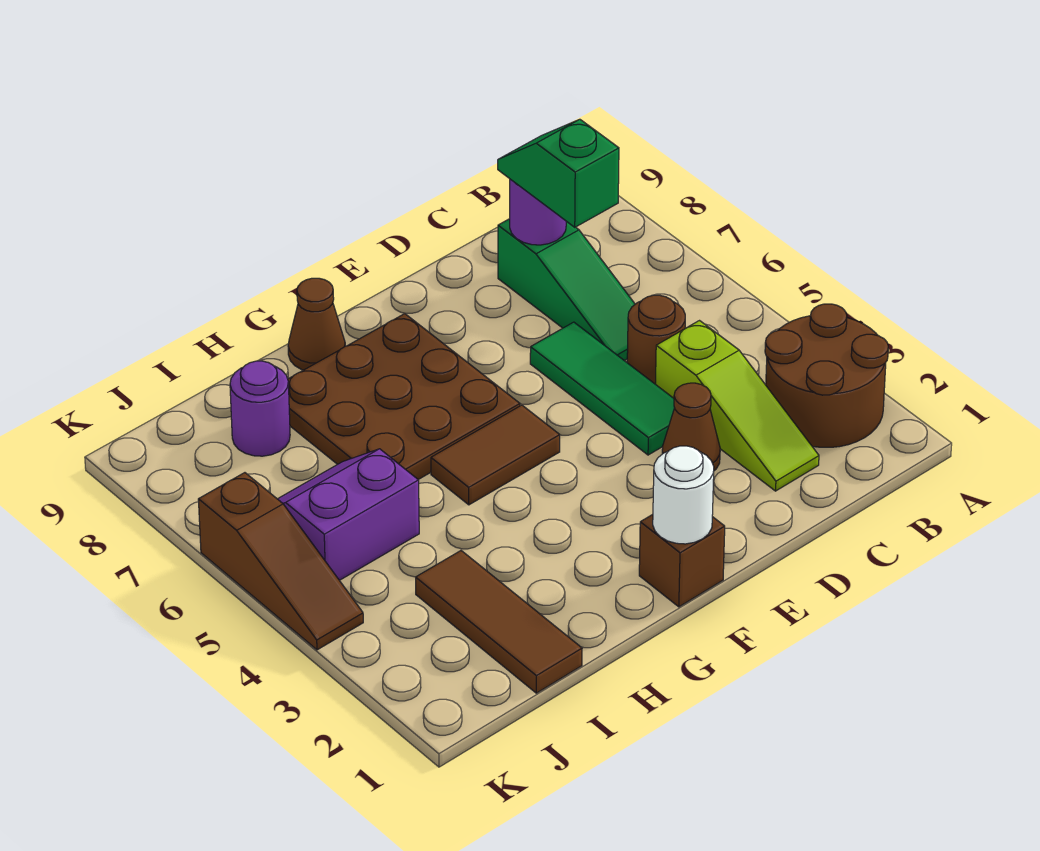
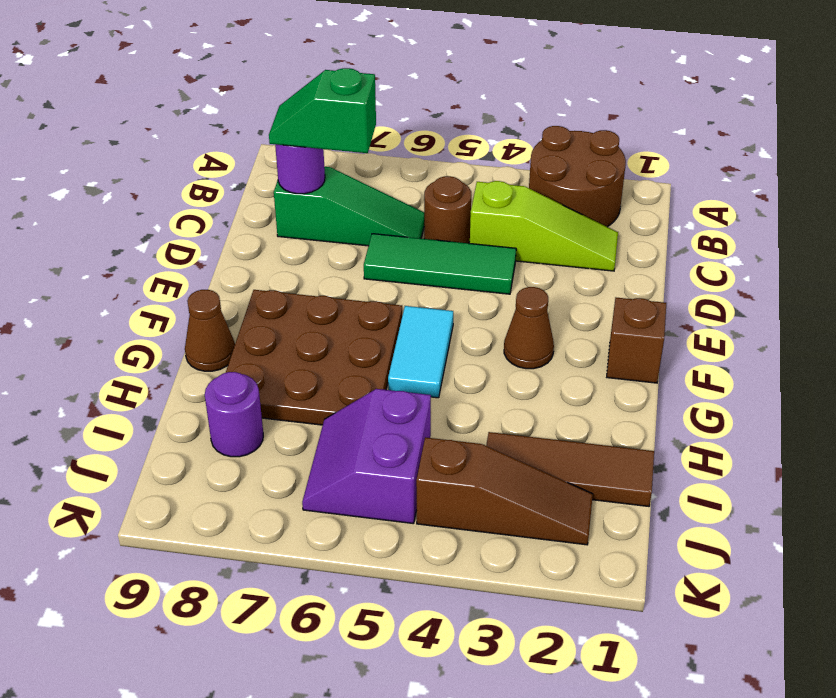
brown cone D3 level 1 -> brown cone F3 level 1
white round brick F1 level 2 -> none
brown tile F5:G5 level 1 -> cyan tile F5:G5 level 1
brown slope K4:K6 level 1 top 6 -> brown slope J2:J4 level 1 top 4

